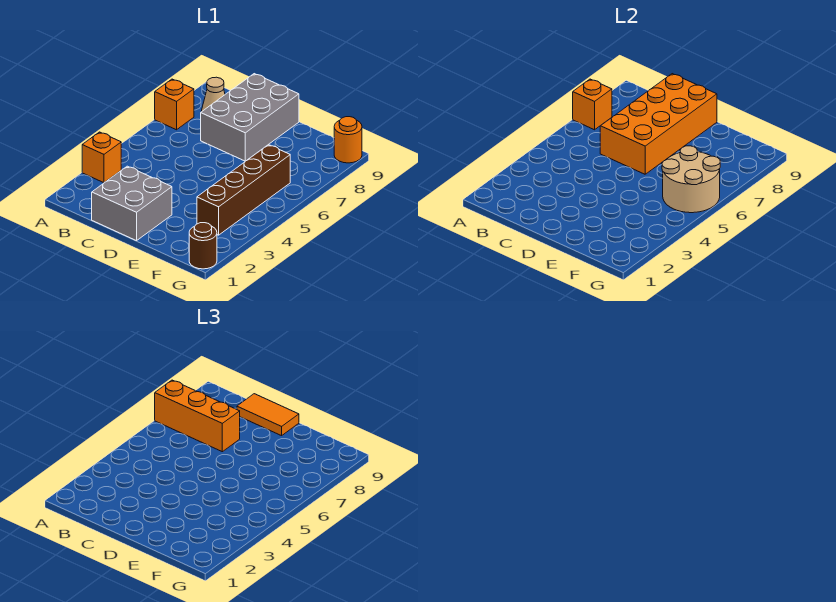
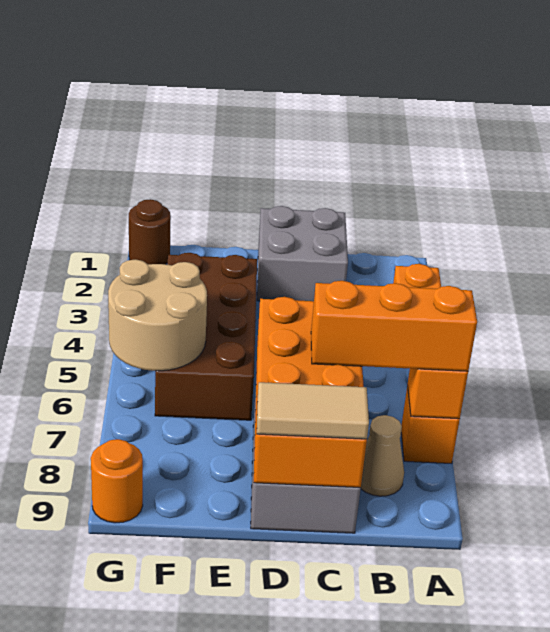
orange tile C9:D9 level 3 -> tan tile C9:D9 level 3
brown brick F3:F6 level 1 -> brown brick E3:F6 level 1

